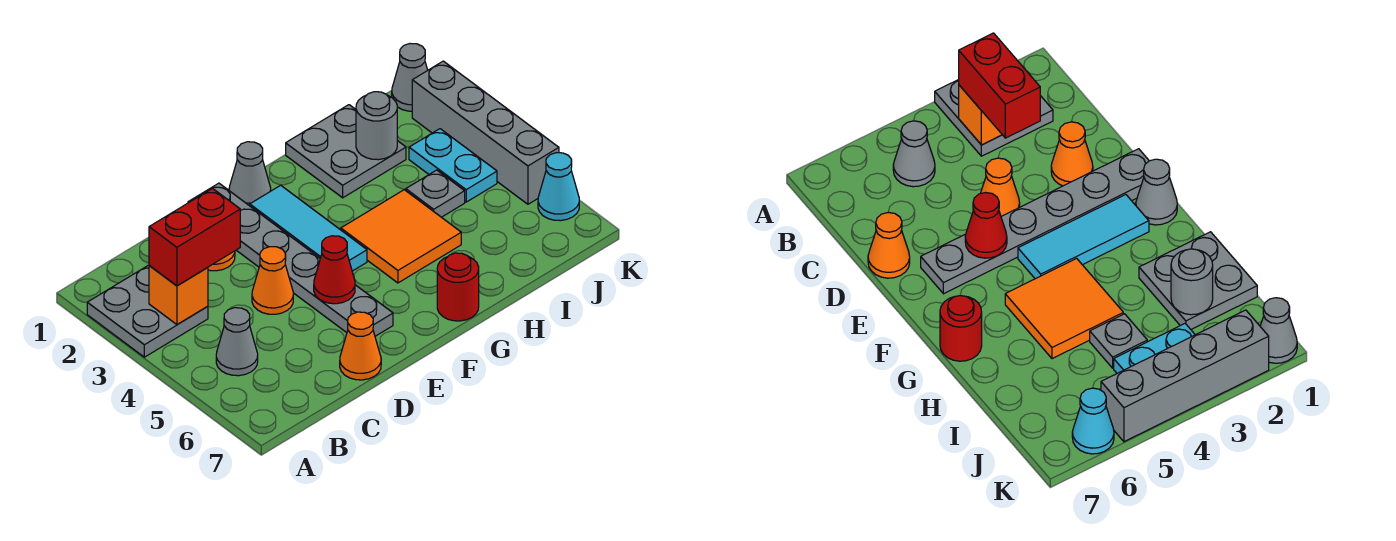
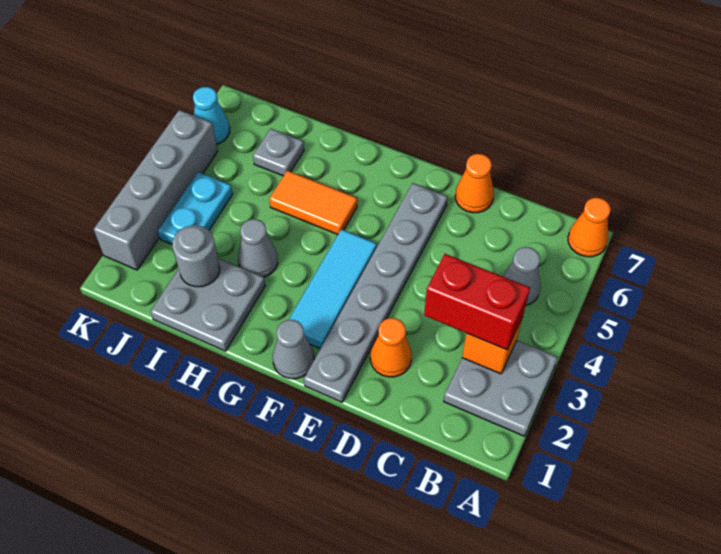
orange cone D4 level 1 -> orange cone A7 level 1
red cone E5 level 2 -> none
orange tile G4:H5 level 1 -> orange tile G5:H5 level 1
red round brick G7 level 1 -> none
grey plate I4 level 1 -> grey plate I6 level 1
grey cone K1 level 1 -> grey cone H3 level 1

